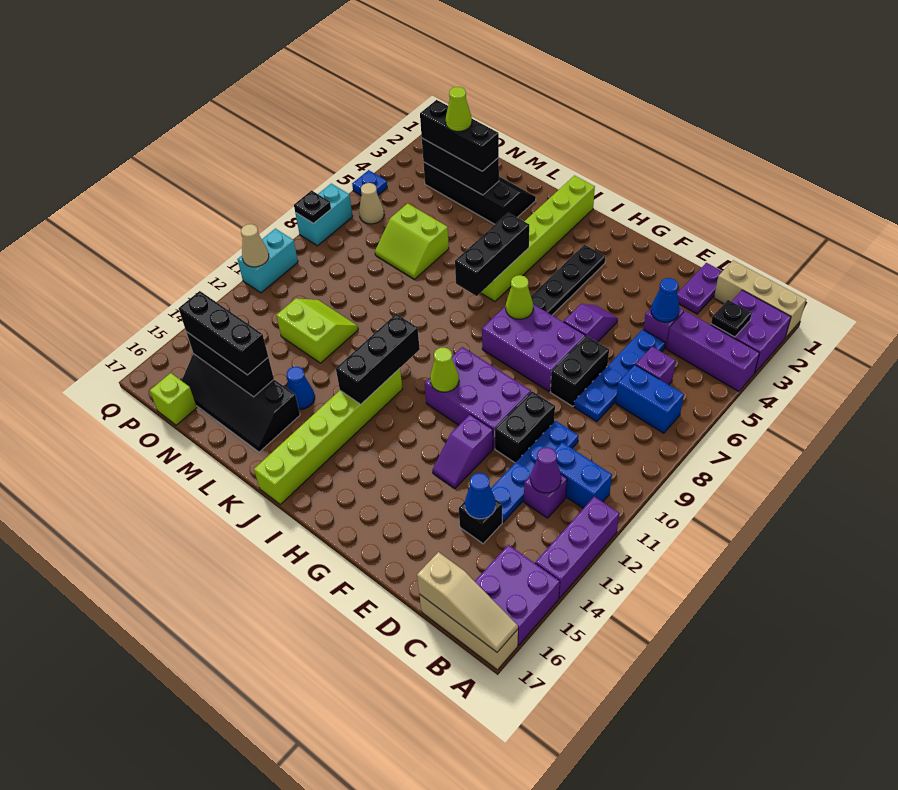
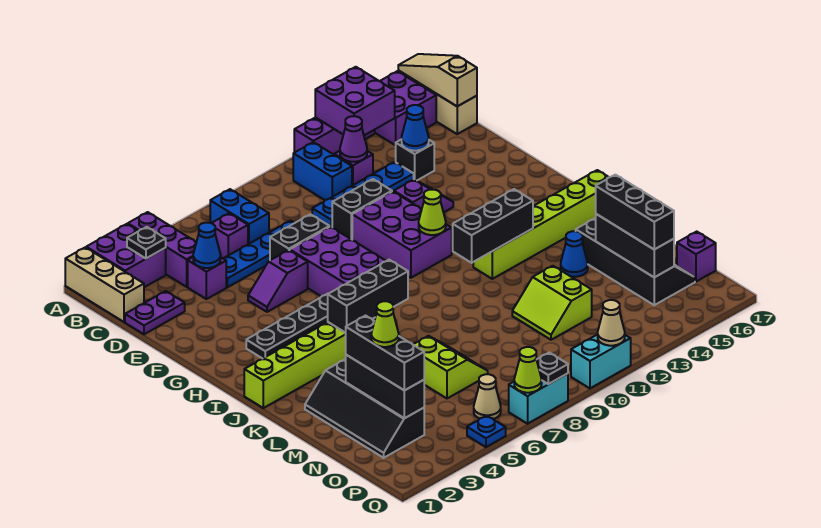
none -> purple brick A13:B14 level 2
lime cone H7 level 2 -> lime cone Q7 level 2
lime brick O17 level 1 -> purple brick O17 level 1

